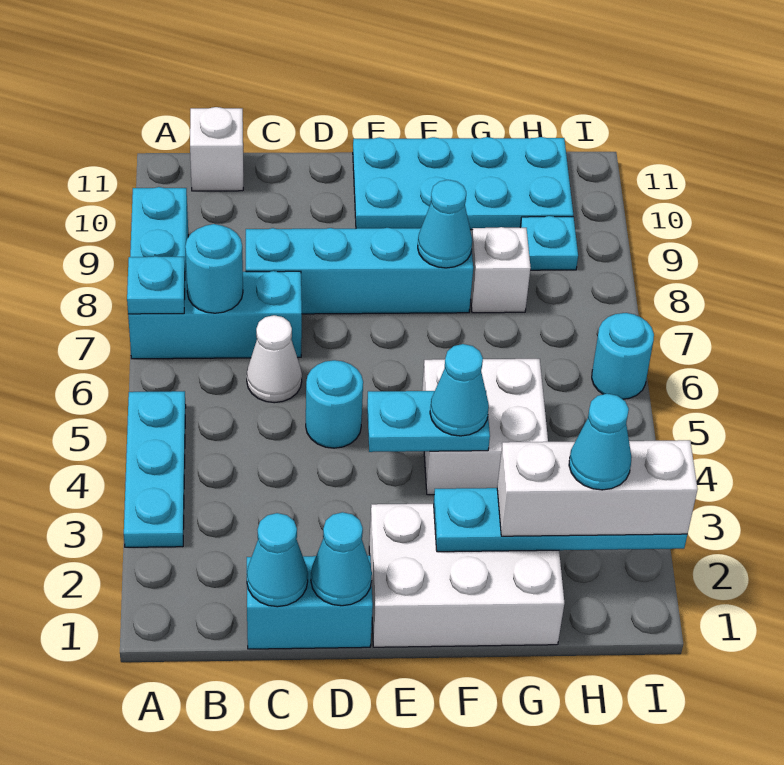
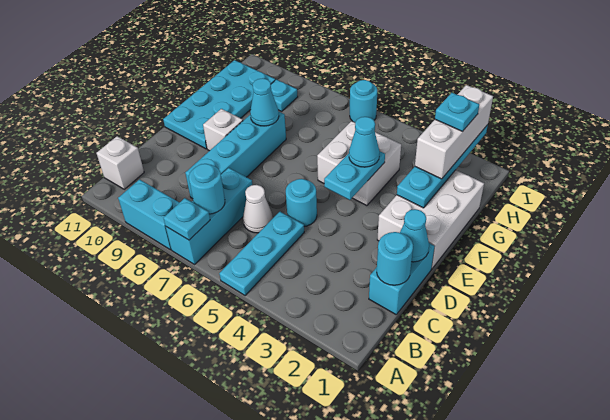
cyan plate A3:A5 level 1 -> cyan plate A5:C5 level 1
cyan cone C1 level 2 -> cyan round brick C1 level 2
white brick G8 level 1 -> white brick E9 level 1
cyan cone H2 level 4 -> cyan plate H2 level 4

